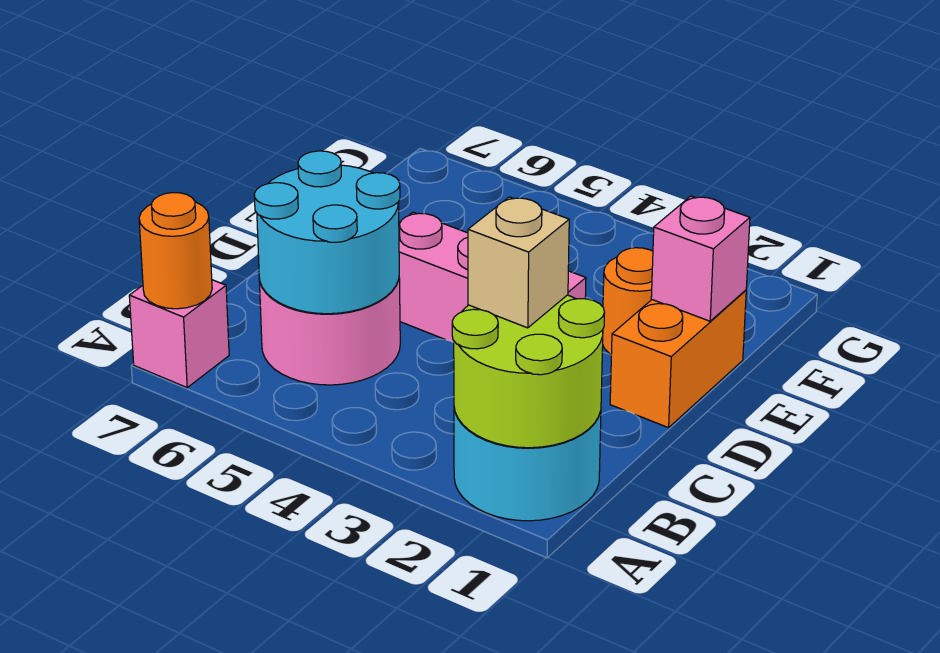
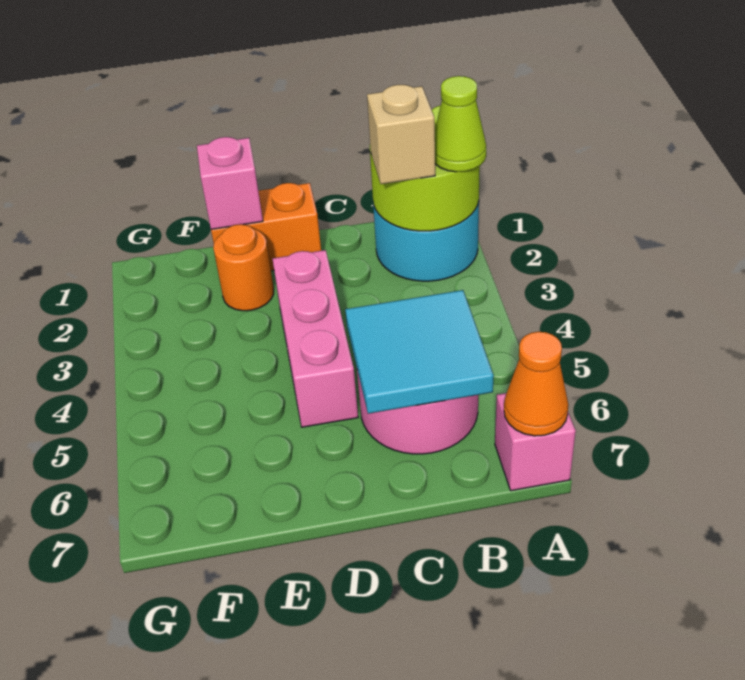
none -> lime cone A2 level 3
orange round brick A7 level 2 -> orange cone A7 level 2
cyan round brick B5:C6 level 2 -> cyan tile B5:C6 level 2

